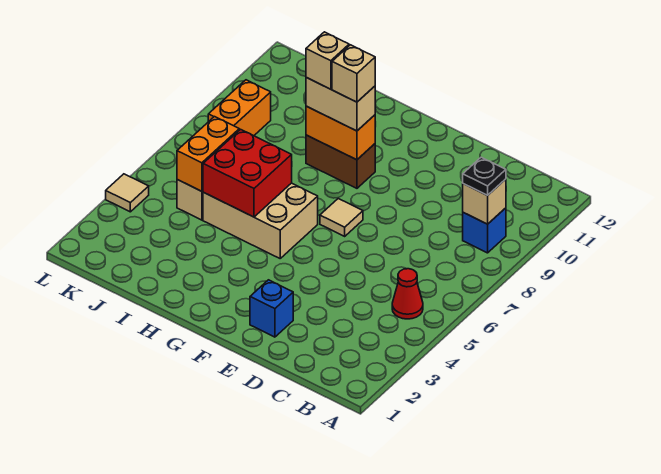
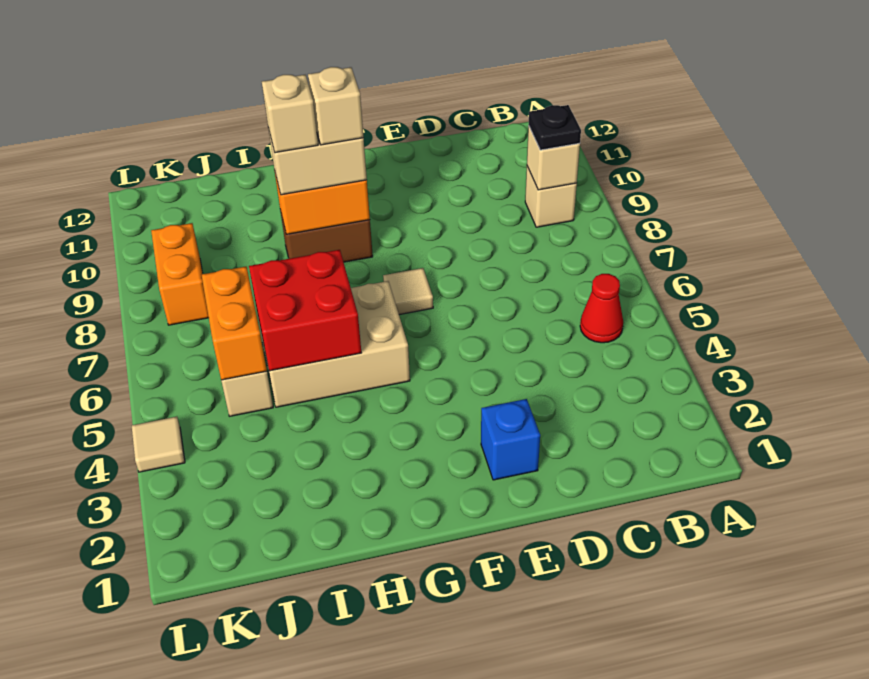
blue brick B9 level 1 -> tan brick B9 level 1

